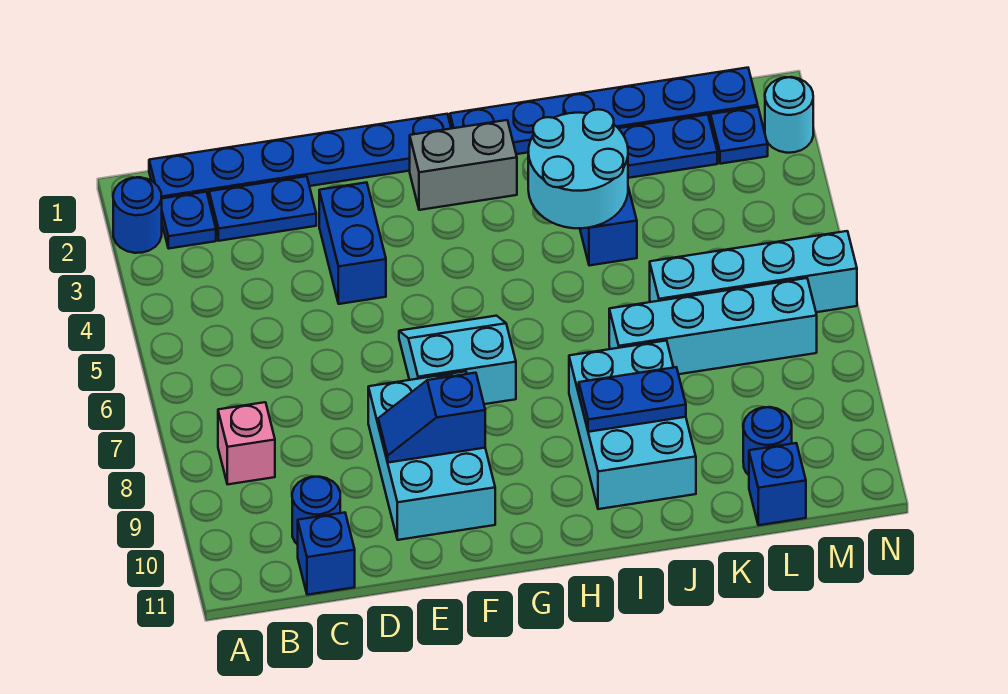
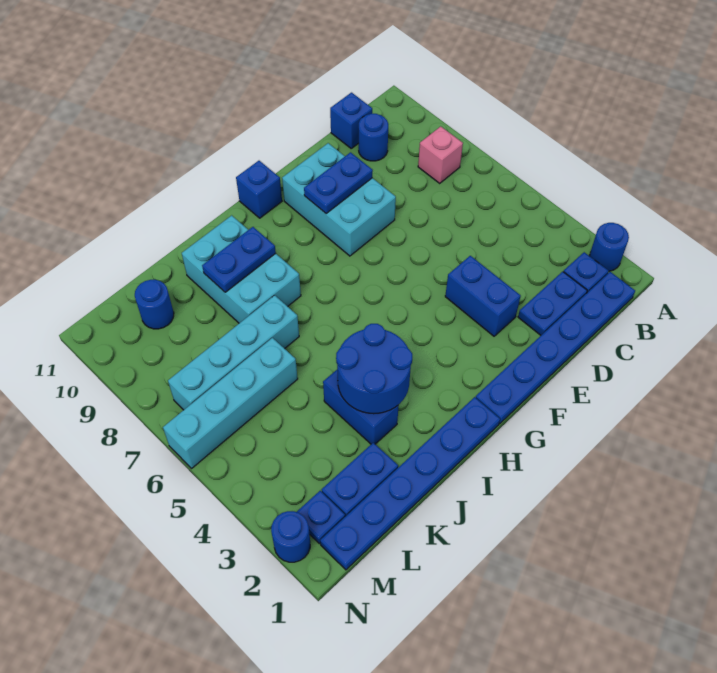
blue slope E9:F9 level 2 top F -> blue plate E9:F9 level 2
cyan slope F6:G7 level 1 top 7 -> none
grey brick G2:H2 level 1 -> none
cyan round brick I3:J4 level 2 -> blue round brick I3:J4 level 2
blue brick L11 level 1 -> blue brick G11 level 1
cyan round brick N2 level 1 -> blue round brick N2 level 1

